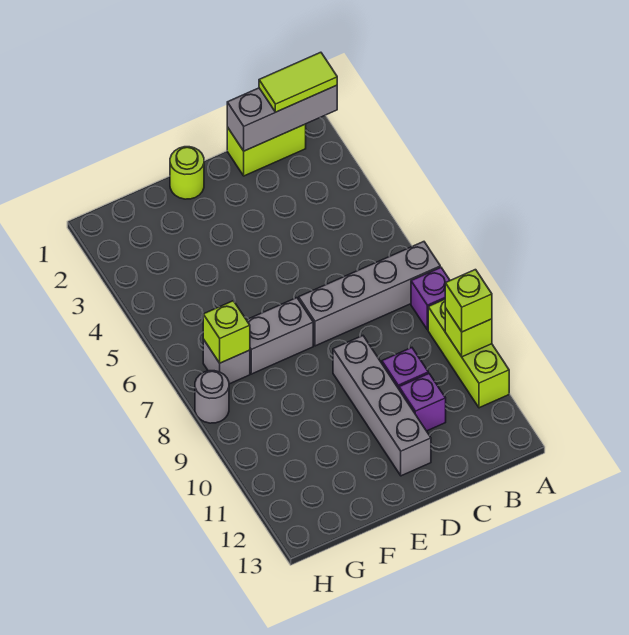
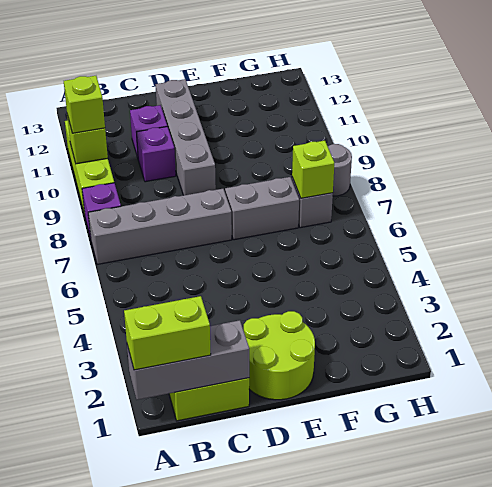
lime tile A1:B1 level 3 -> lime brick A1:B1 level 3
lime round brick E1 level 1 -> lime round brick D1:E2 level 1

